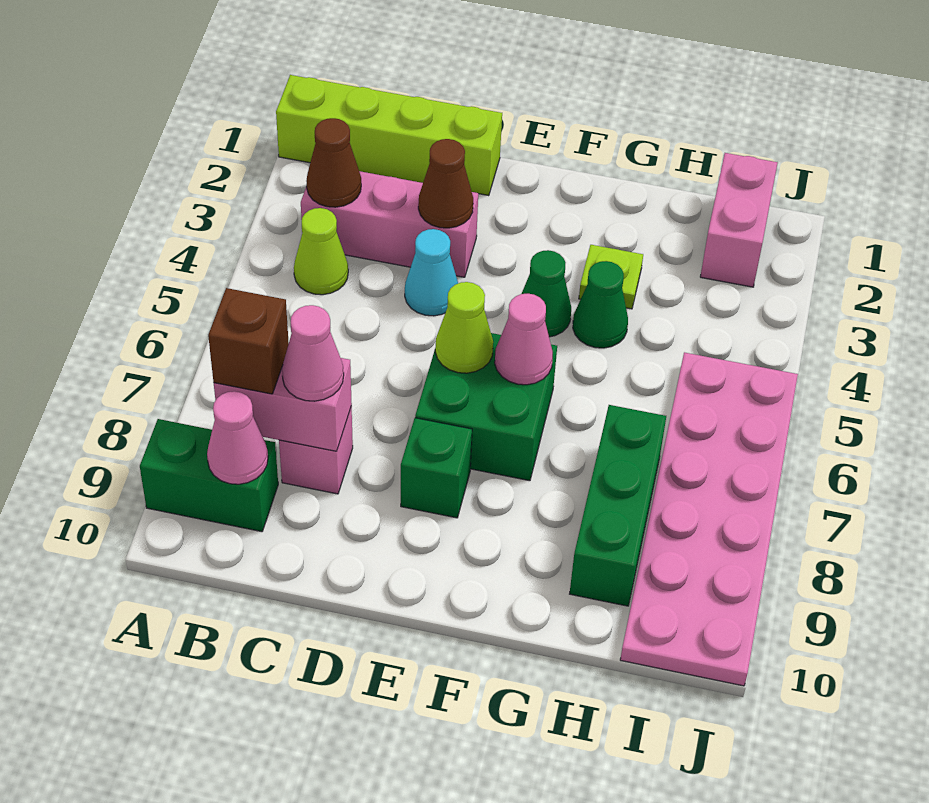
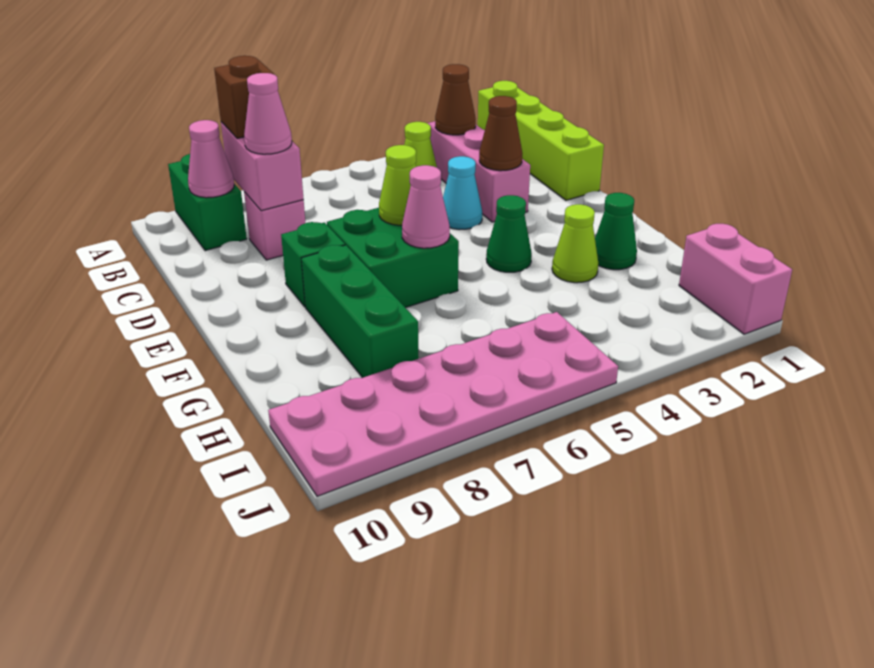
lime plate G3 level 1 -> lime cone G3 level 1
green cone G4 level 1 -> green cone G2 level 1
green brick H7:H9 level 1 -> green brick F8:H8 level 1
pink brick I1:I2 level 1 -> pink brick I1:J1 level 1

